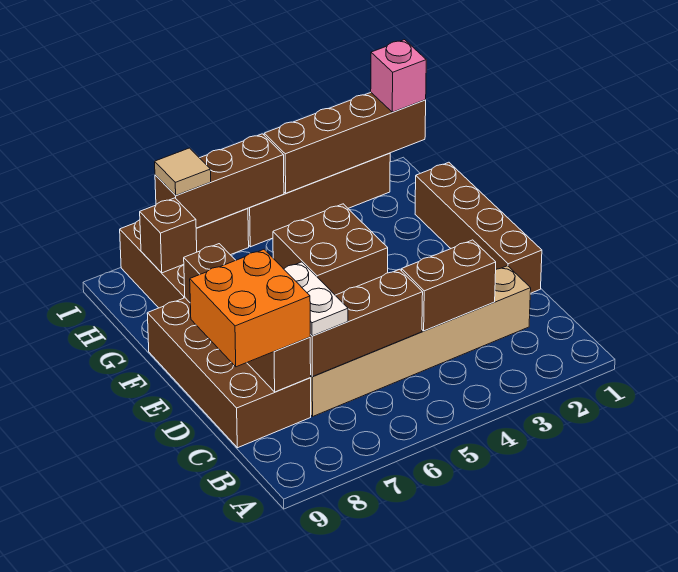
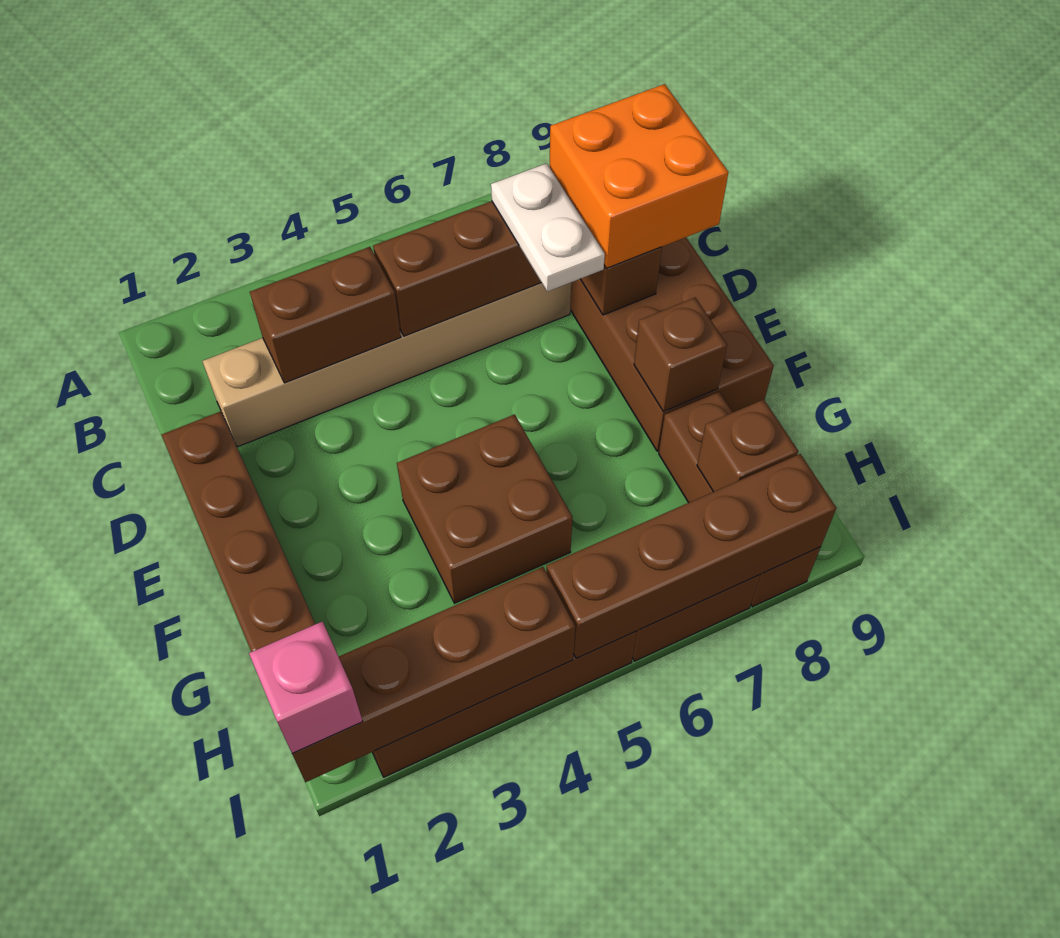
brown brick I5:I7 level 2 -> brown brick I5:I8 level 2
tan tile I7 level 3 -> none

